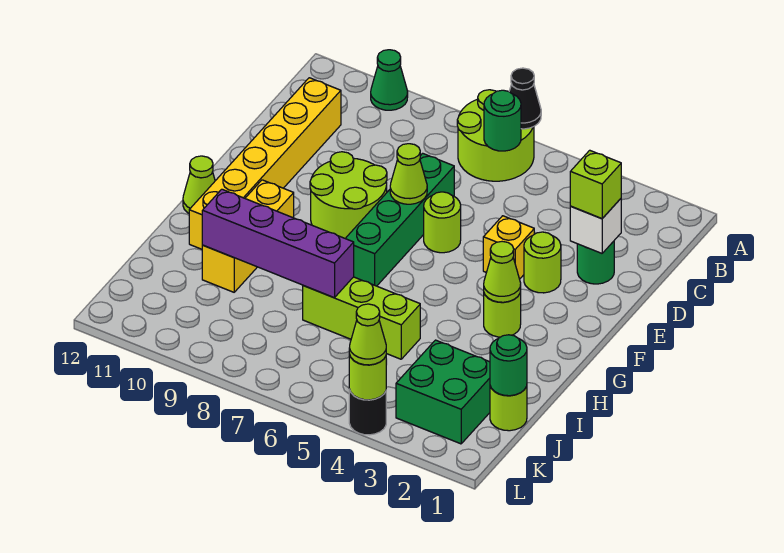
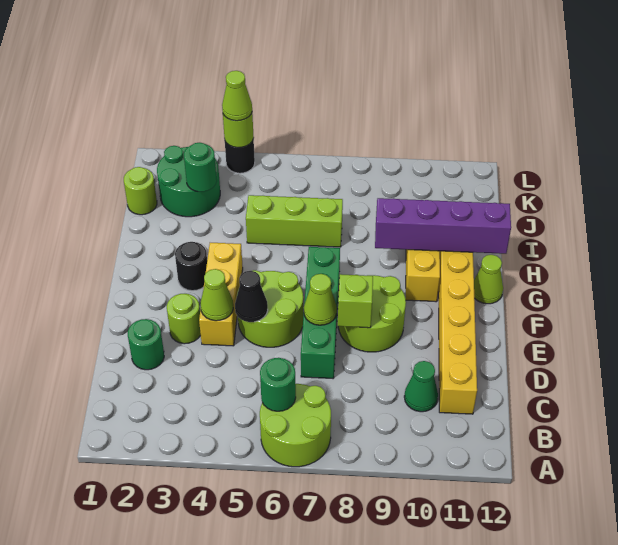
black cone A6 level 2 -> black cone E5 level 2
green cone A10 level 1 -> green cone C10 level 1
white brick D2 level 2 -> none
lime brick D2 level 3 -> lime brick E8 level 2
yellow brick E4 level 1 -> yellow brick E4:G4 level 1
lime round brick E6 level 1 -> lime round brick E5:F6 level 1
lime round brick G3 level 1 -> black round brick G3 level 1
lime cone G3 level 2 -> lime cone E4 level 2
purple brick I7:I10 level 2 -> purple brick H9:H12 level 2
green round brick J1 level 2 -> green round brick J3 level 2
green brick J2:K3 level 1 -> green round brick J2:K3 level 1

